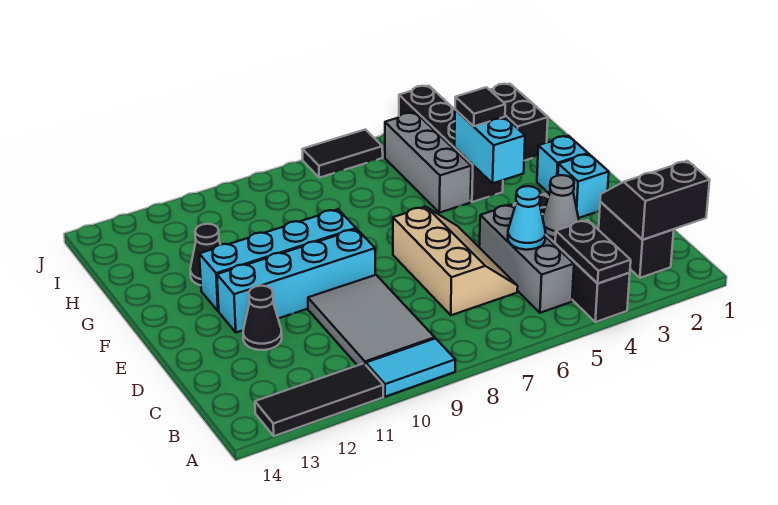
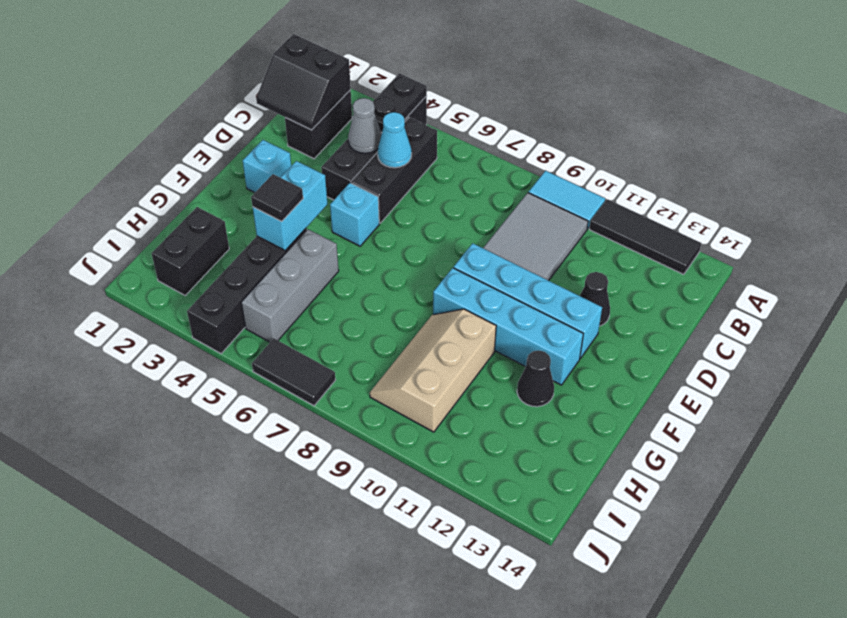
grey brick B5:D5 level 1 -> black brick B5:D5 level 1
tan slope C6:E7 level 1 top 7 -> tan slope G9:I10 level 1 top 10
cyan brick F2 level 1 -> cyan brick E5 level 1

